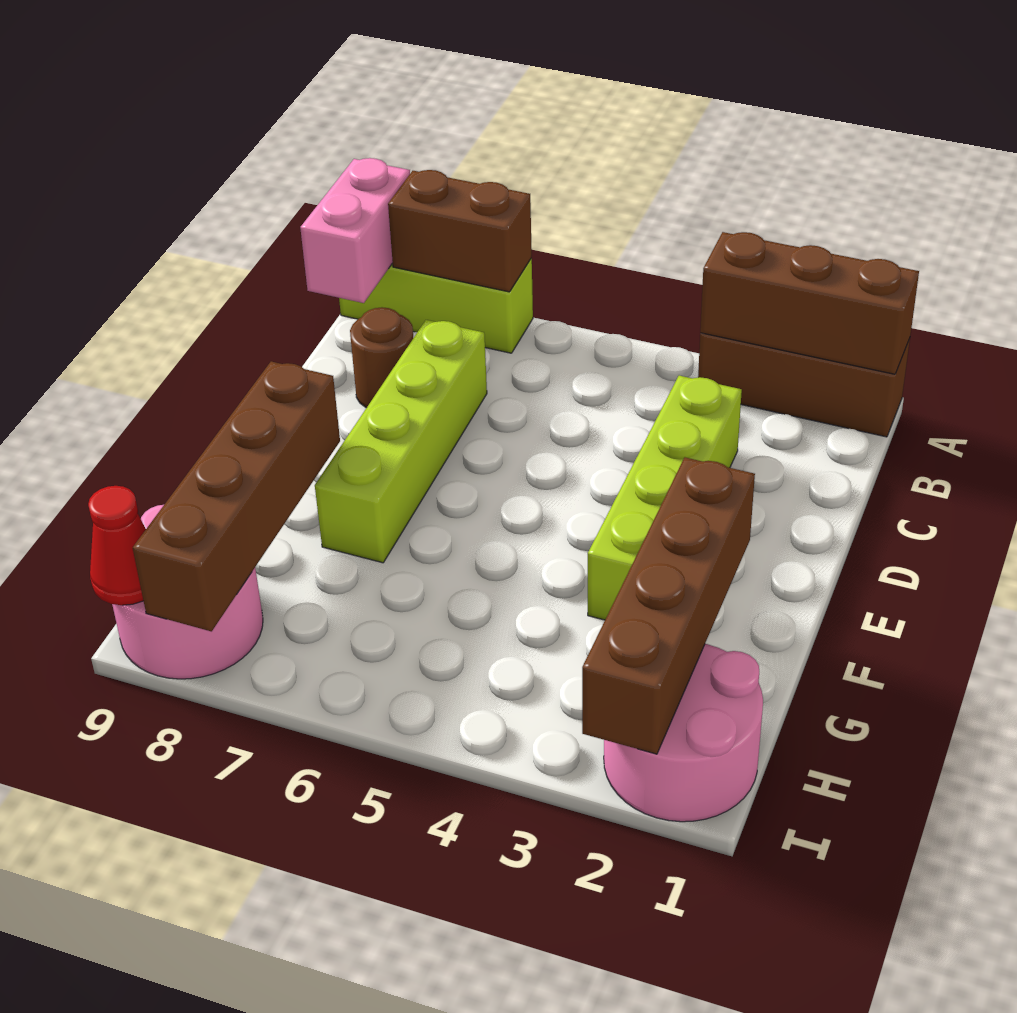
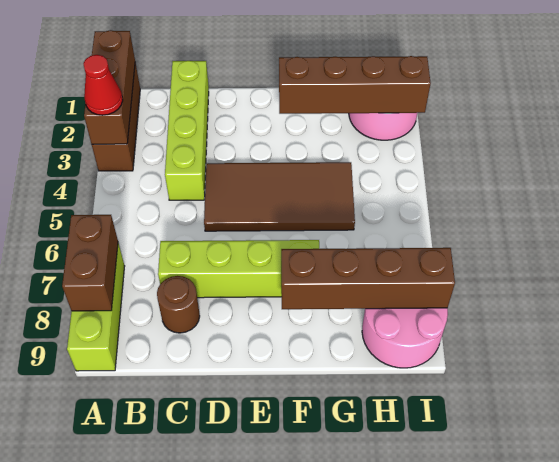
pink brick A9:B9 level 2 -> none
lime brick C3:F3 level 1 -> lime brick C1:C4 level 1
none -> brown tile D4:G5 level 1
red cone I9 level 2 -> red cone A3 level 3

